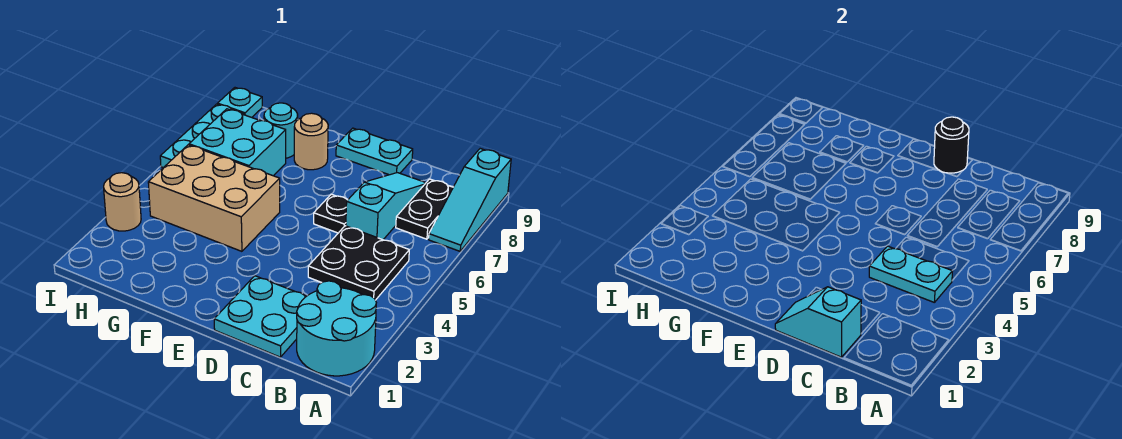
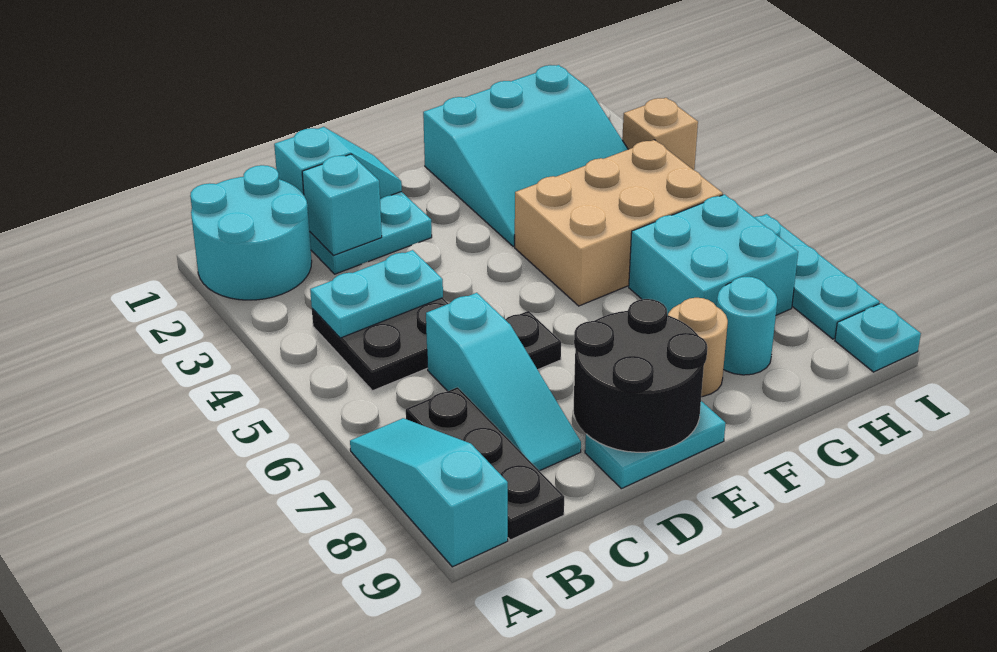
black plate B7:B8 level 1 -> black plate B7:B9 level 1
none -> cyan brick C2 level 2
black round brick D9 level 2 -> black round brick D8:E9 level 2
none -> cyan slope F1:H3 level 1 top 1
tan round brick I3 level 1 -> tan brick I3 level 1

